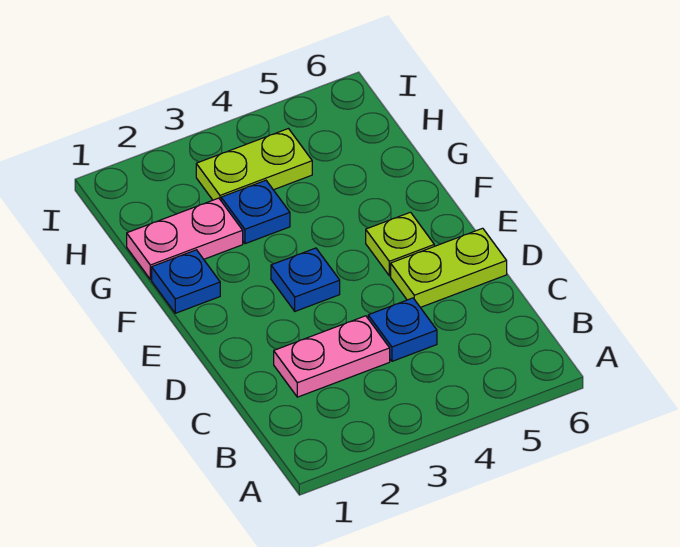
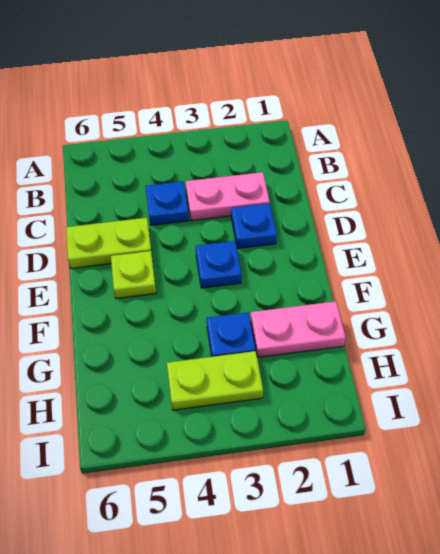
blue plate F1 level 1 -> blue plate D2 level 1

